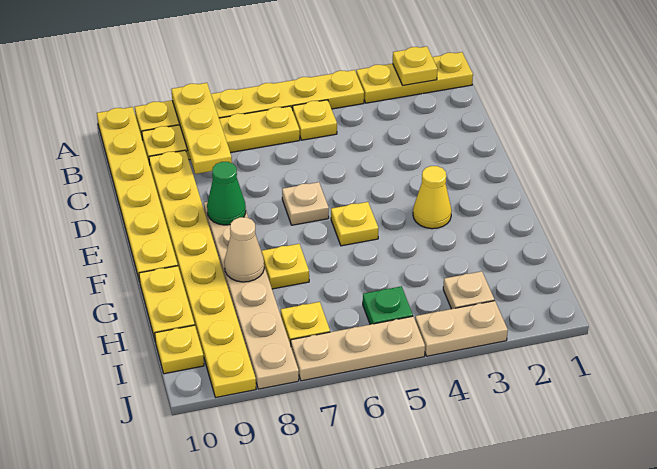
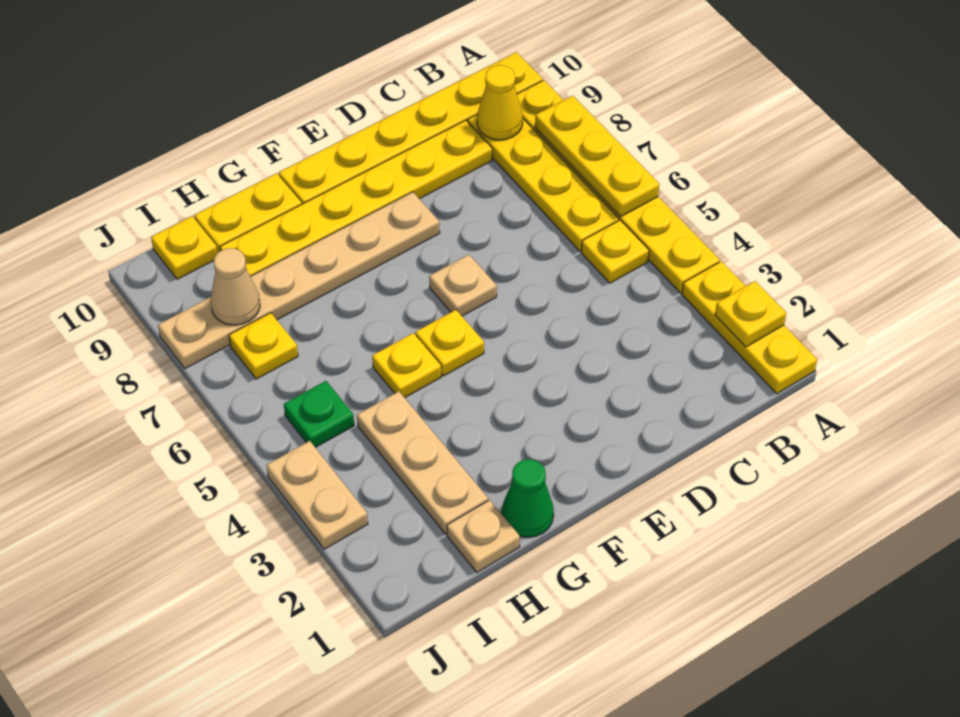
yellow plate A8:C8 level 2 -> yellow plate A6:A8 level 2
yellow plate C9:J9 level 1 -> yellow plate C9:H9 level 1
green cone E8 level 2 -> green cone G1 level 1
yellow cone F3 level 1 -> yellow cone B9 level 2
yellow plate G7 level 1 -> yellow plate G5 level 1
tan cone G8 level 2 -> tan cone I8 level 2
tan plate I3 level 1 -> tan plate H1 level 1
tan plate J5:J7 level 1 -> tan plate H2:H4 level 1

